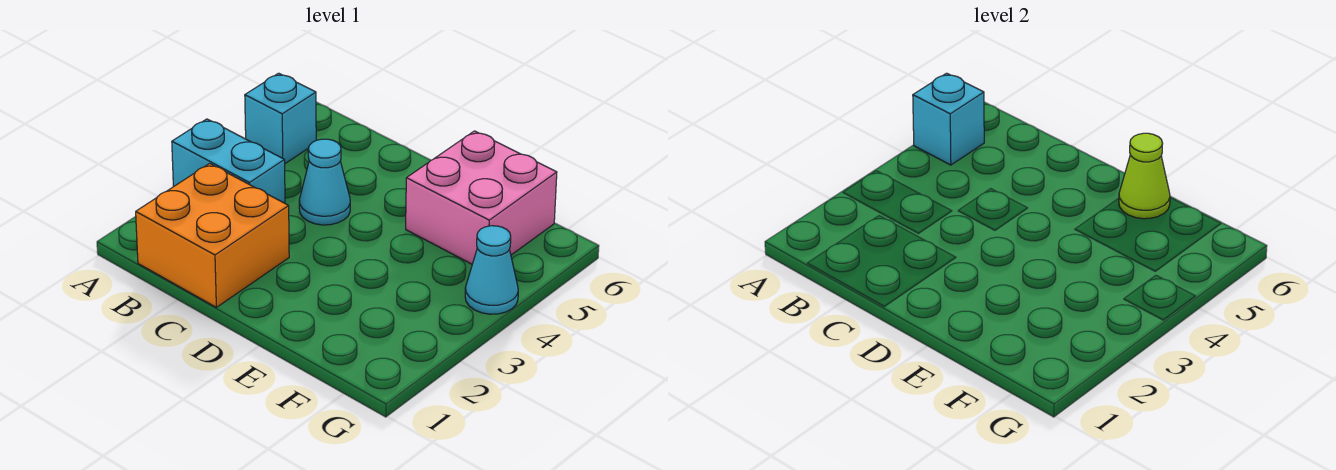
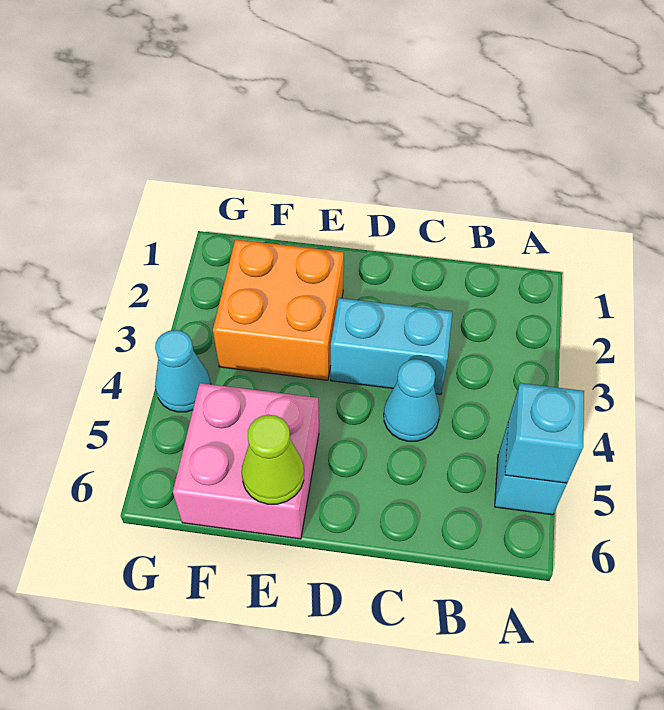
cyan brick A3:B3 level 1 -> cyan brick C3:D3 level 1
orange brick B1:C2 level 1 -> orange brick E2:F3 level 1

